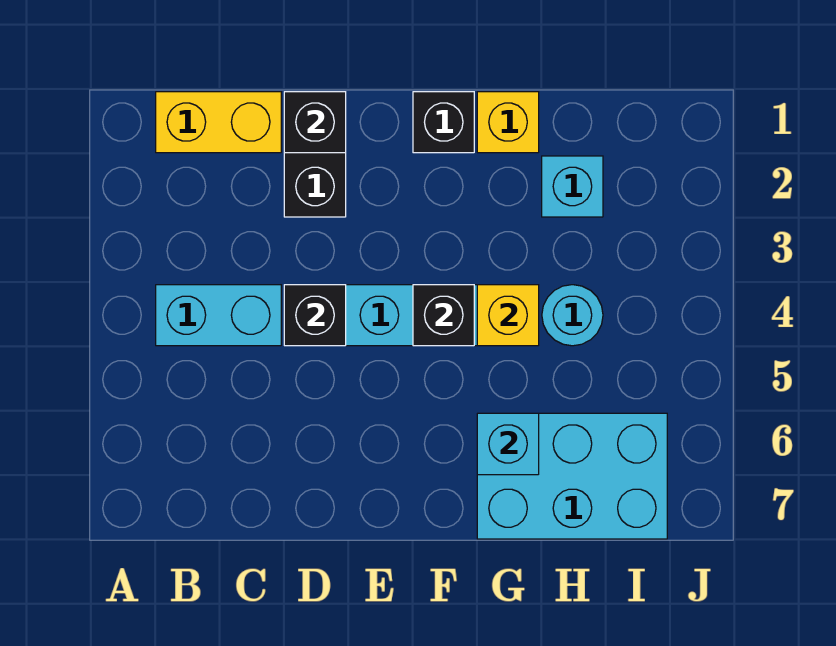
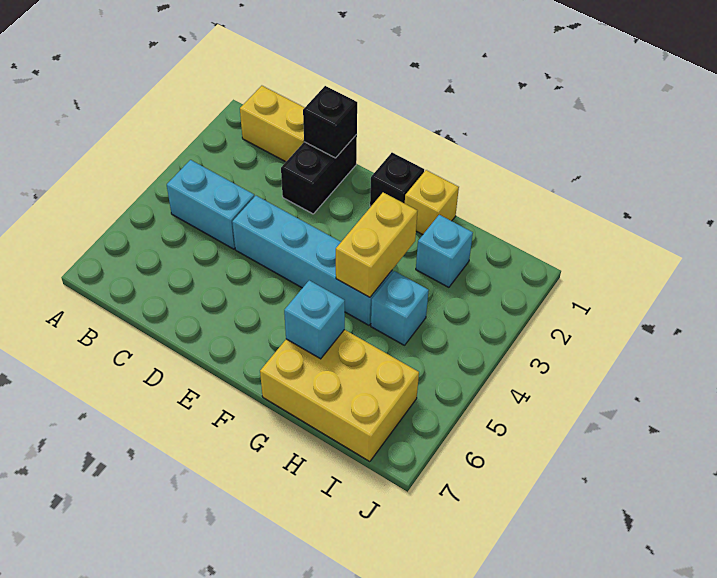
black brick D4 level 2 -> none
black brick F4 level 2 -> none
yellow brick G4 level 2 -> yellow brick G3:G4 level 2
cyan brick G6:I7 level 1 -> yellow brick G6:I7 level 1
cyan round brick H4 level 1 -> cyan brick H4 level 1

